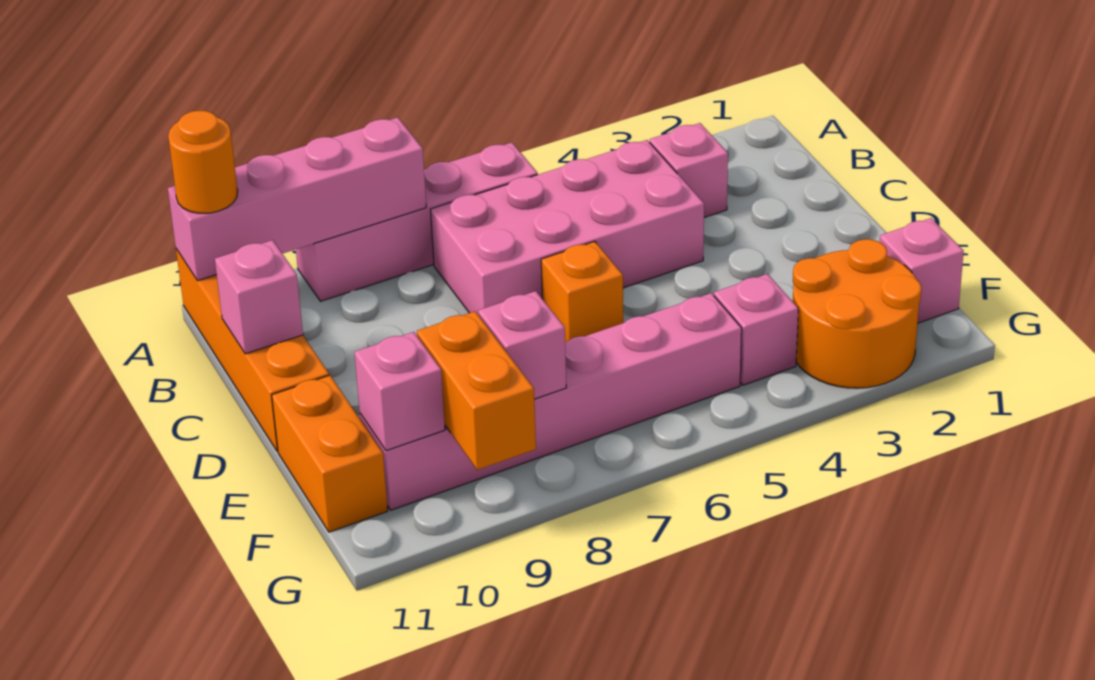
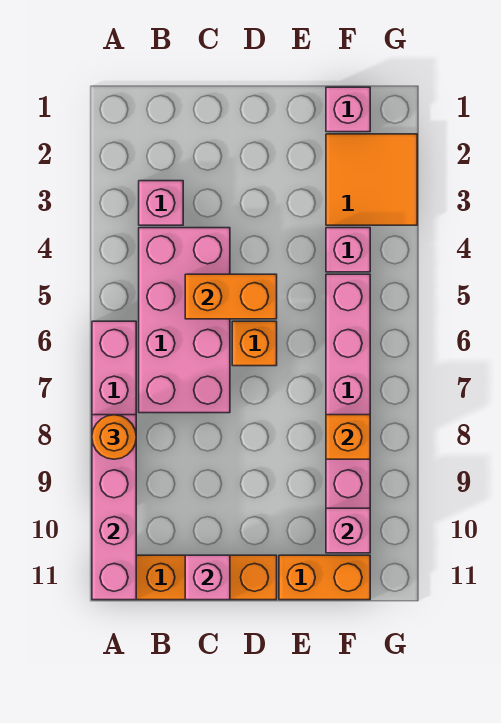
orange round brick A11 level 3 -> orange round brick A8 level 3
orange round brick F2:G3 level 1 -> orange tile F2:G3 level 1
pink brick F8 level 2 -> orange brick F8 level 2
orange brick F9:G9 level 2 -> orange brick C5:D5 level 2

